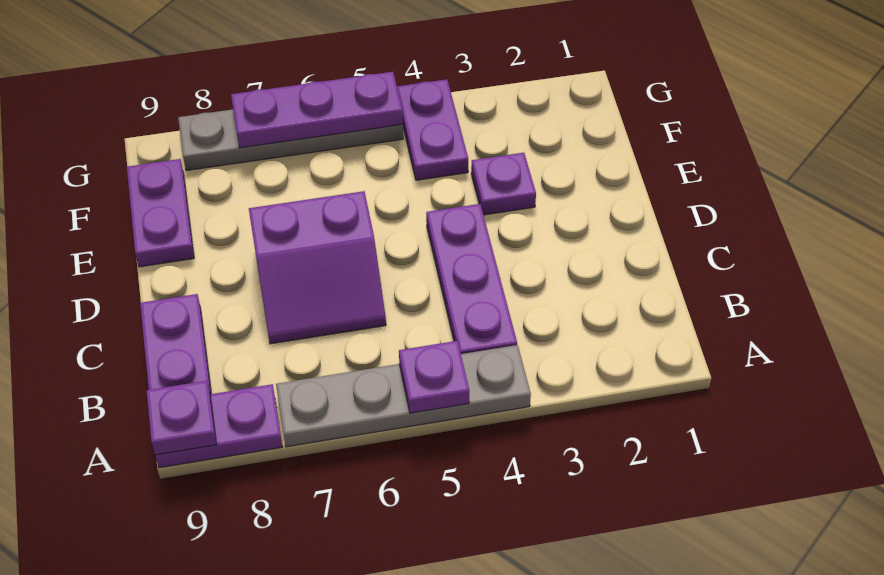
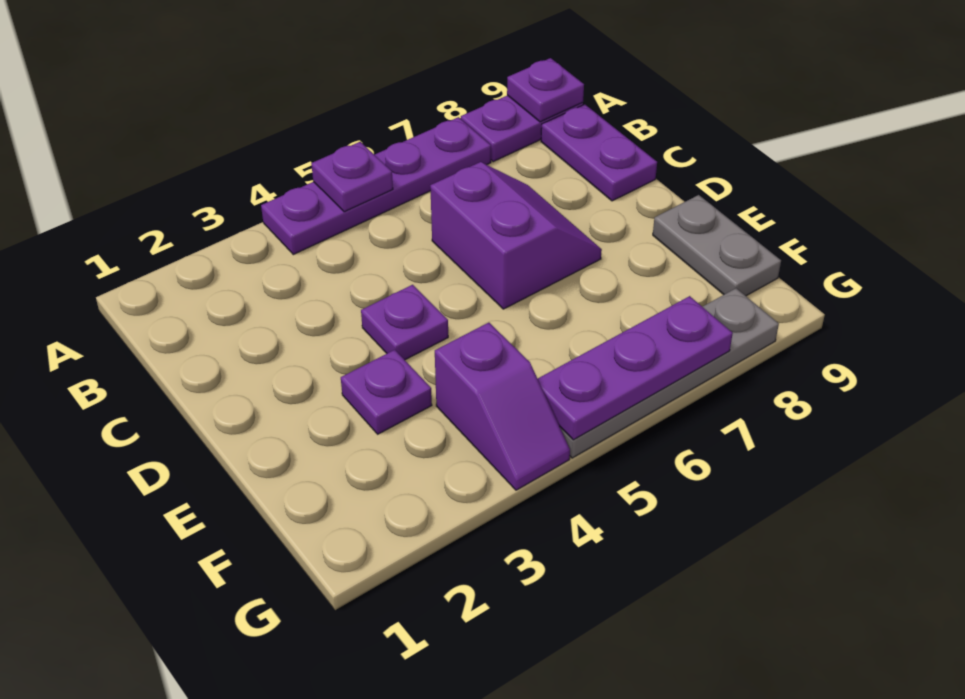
grey plate A4:A7 level 1 -> purple plate A4:A7 level 1
purple plate B4:D4 level 1 -> purple plate D4 level 1
purple slope C6:D7 level 1 top D -> purple slope C6:D7 level 1 top 6
purple plate E9:F9 level 1 -> grey plate E9:F9 level 1
purple plate F4:G4 level 1 -> purple slope F4:G4 level 1 top F

